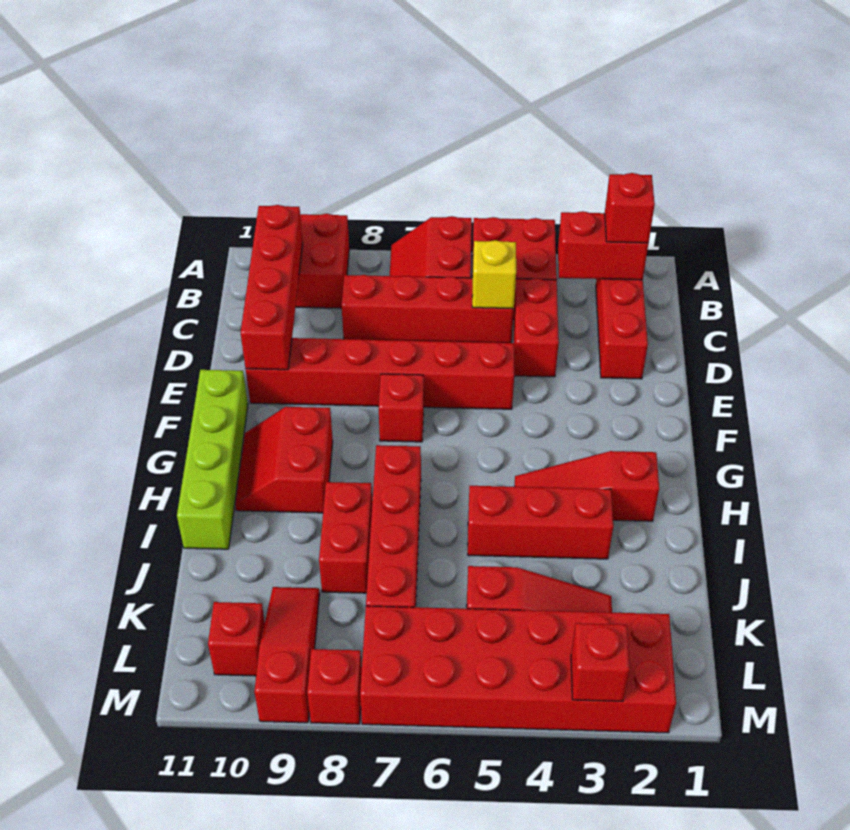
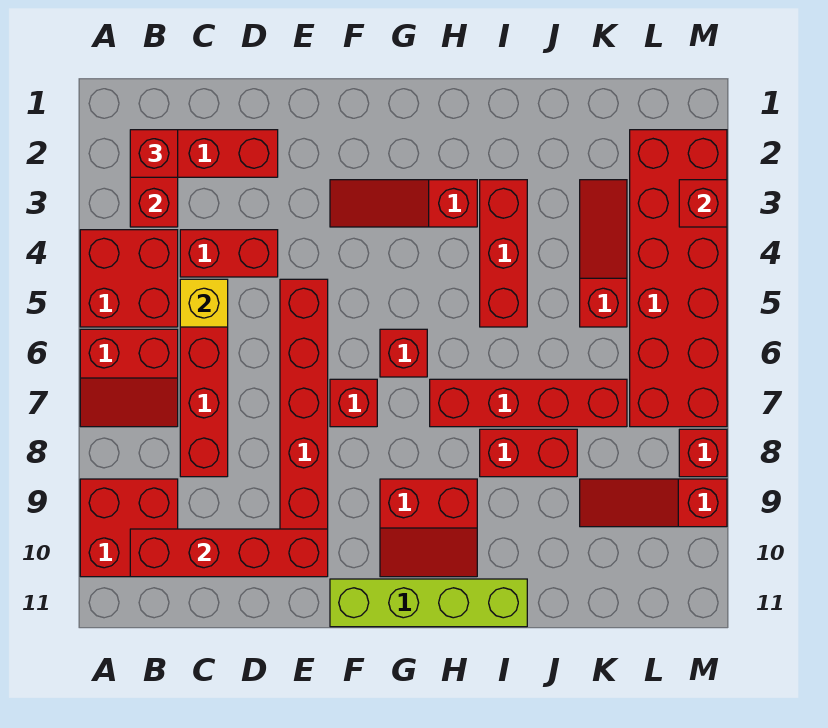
red slope H2:H4 level 1 top 2 -> red slope F3:H3 level 1 top H
red brick L10 level 1 -> red brick G6 level 1

